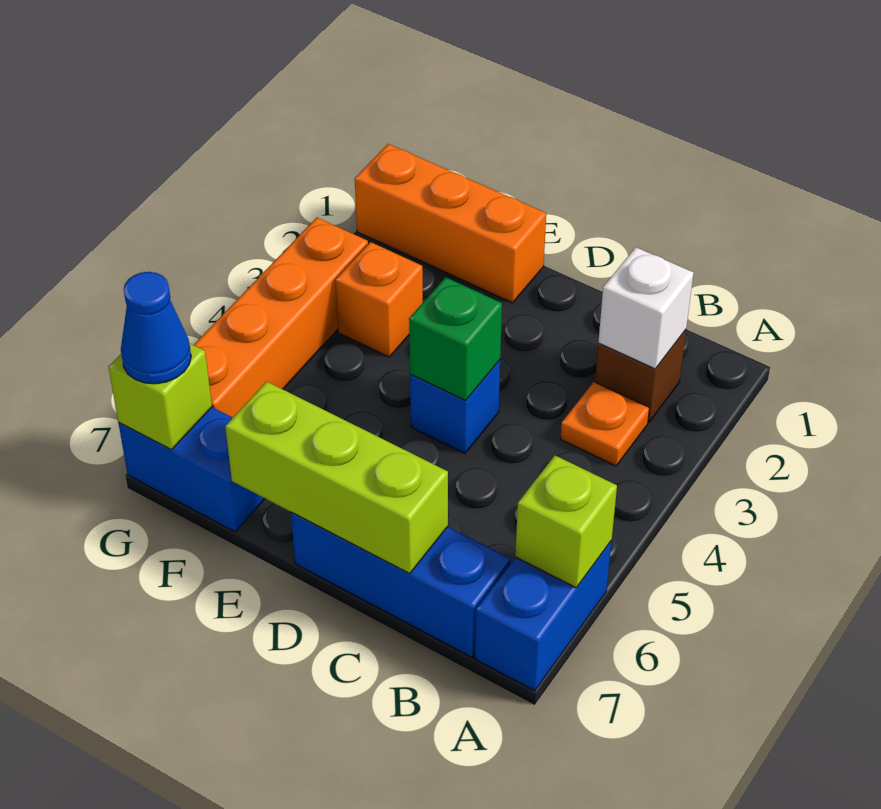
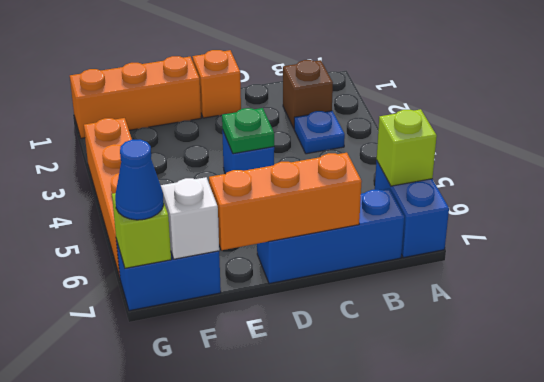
white brick B2 level 2 -> white brick F7 level 2
orange plate B3 level 1 -> blue plate B3 level 1
lime brick C7:E7 level 2 -> orange brick C7:E7 level 2
green brick D4 level 2 -> green plate D4 level 2
orange brick F3 level 1 -> orange brick D1 level 1

